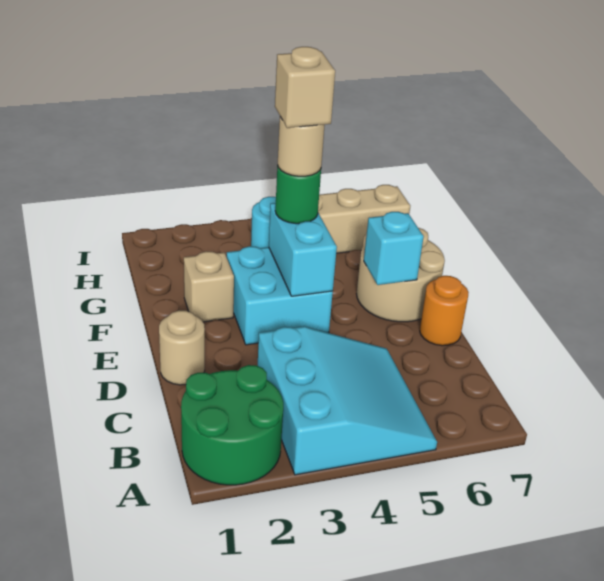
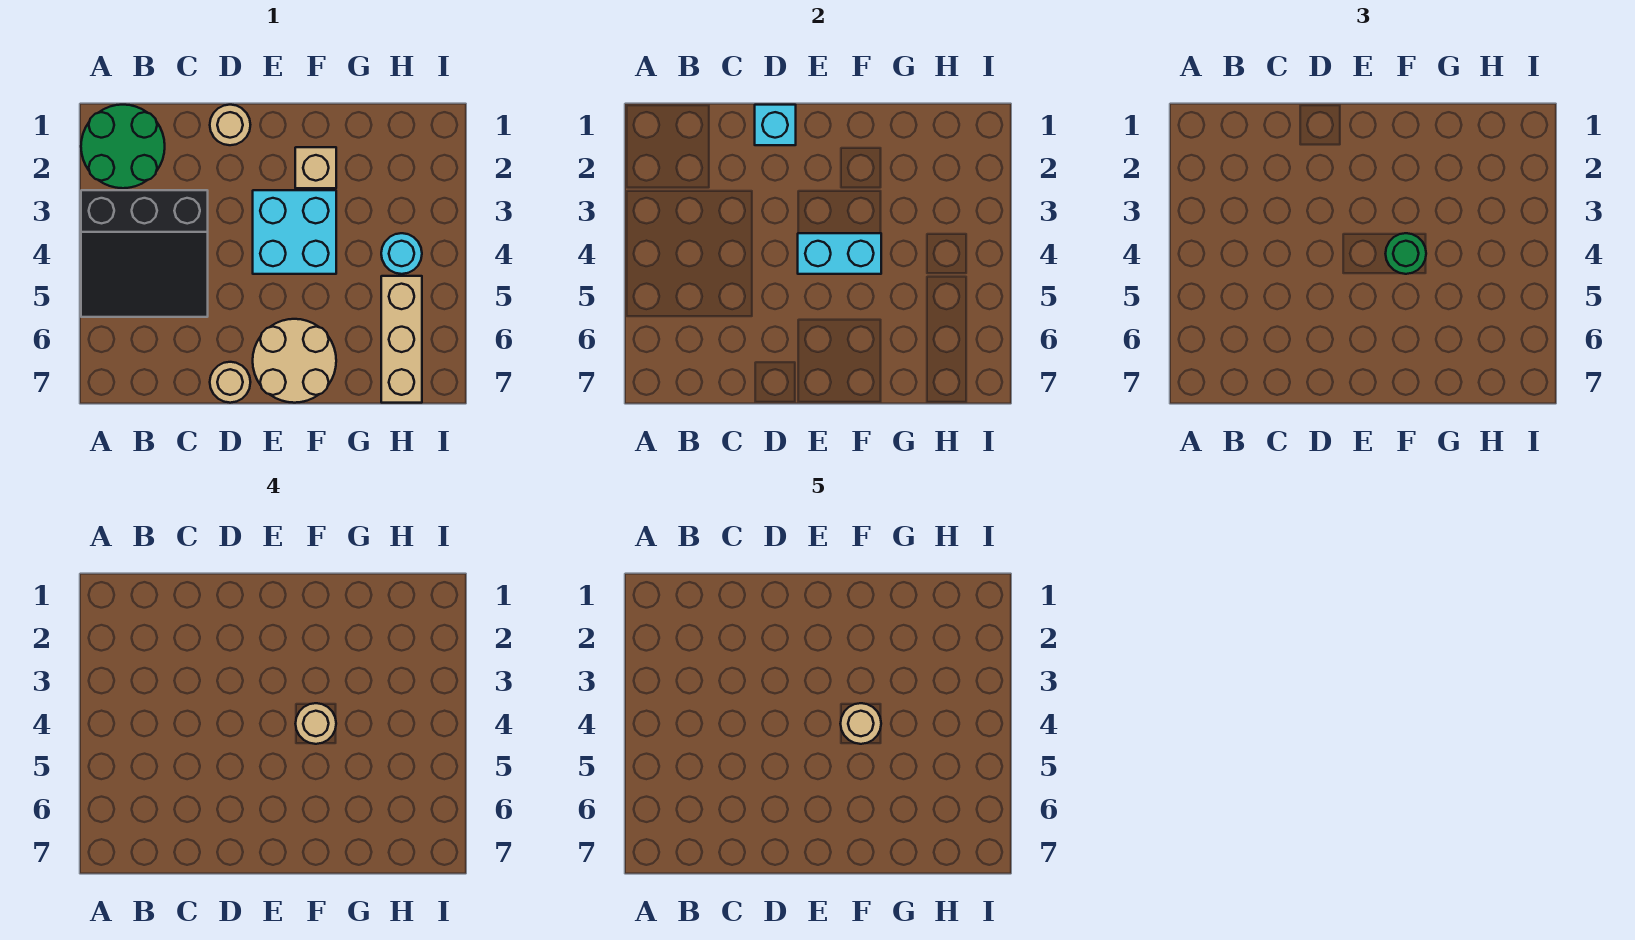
cyan slope A3:C5 level 1 top 3 -> black slope A3:C5 level 1 top 3
orange round brick D7 level 1 -> tan round brick D7 level 1
cyan brick E6 level 2 -> cyan brick D1 level 2
tan brick F4 level 5 -> tan round brick F4 level 5

